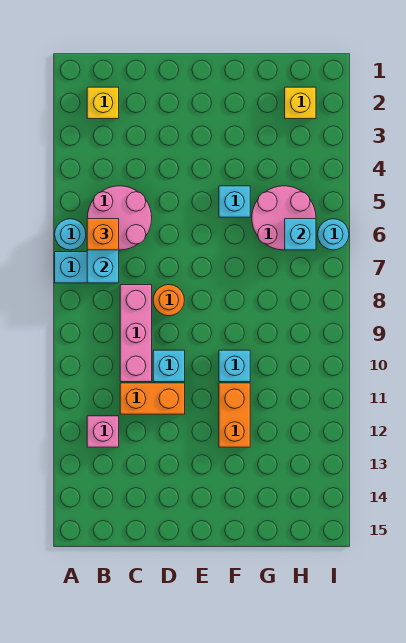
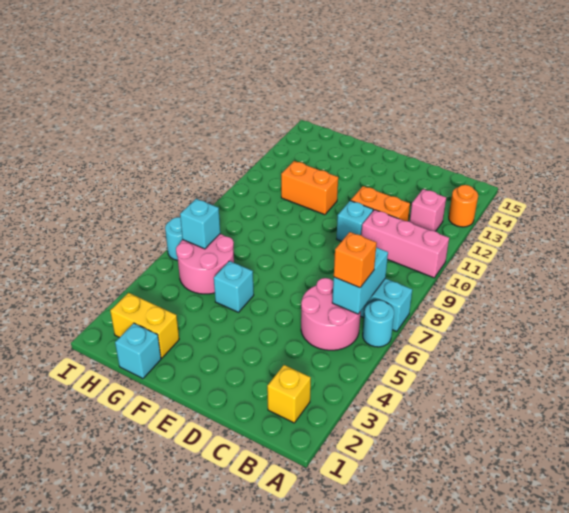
pink brick C8:C10 level 1 -> pink brick A10:C10 level 1
orange round brick D8 level 1 -> orange round brick A13 level 1
cyan brick F10 level 1 -> cyan brick G1 level 1
orange brick F11:F12 level 1 -> orange brick F11:G11 level 1
yellow brick H2 level 1 -> yellow brick G2:H2 level 1

